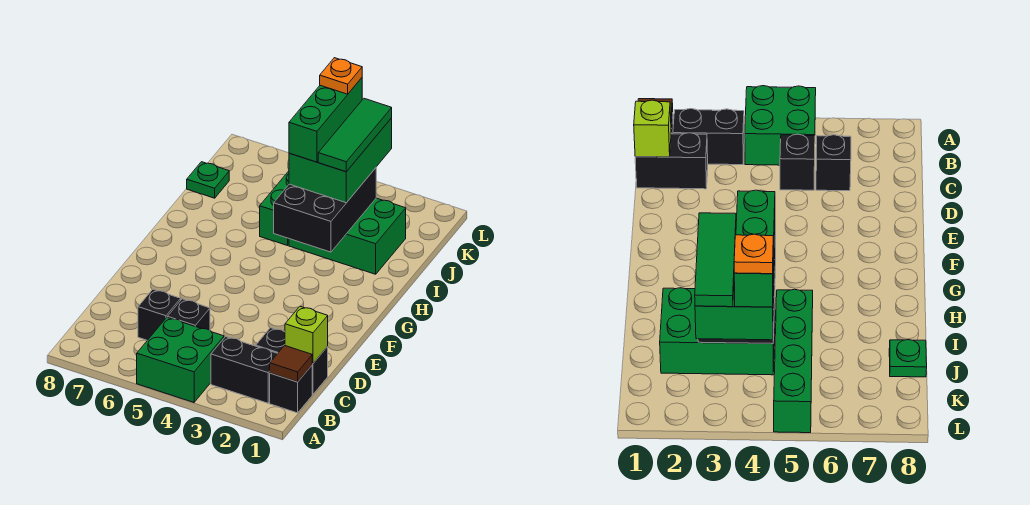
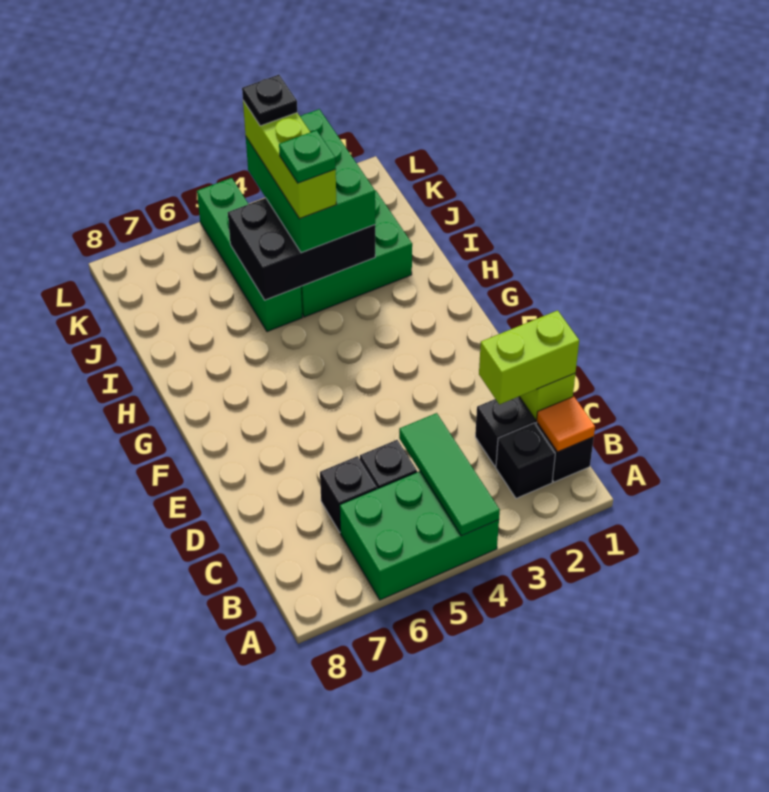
green brick A4:B5 level 1 -> green brick A4:B6 level 1
brown tile B1 level 2 -> orange tile B1 level 2
black brick B2:B3 level 1 -> black brick B2 level 1
none -> lime brick C1:C2 level 3
black brick H3:J4 level 2 -> black brick I3:J5 level 2
green tile I3:K3 level 4 -> green tile A4:C4 level 2
green brick I4:K4 level 4 -> lime brick I4:K4 level 4
green plate J8 level 1 -> green plate I4 level 5
orange plate K4 level 5 -> black plate K4 level 5

